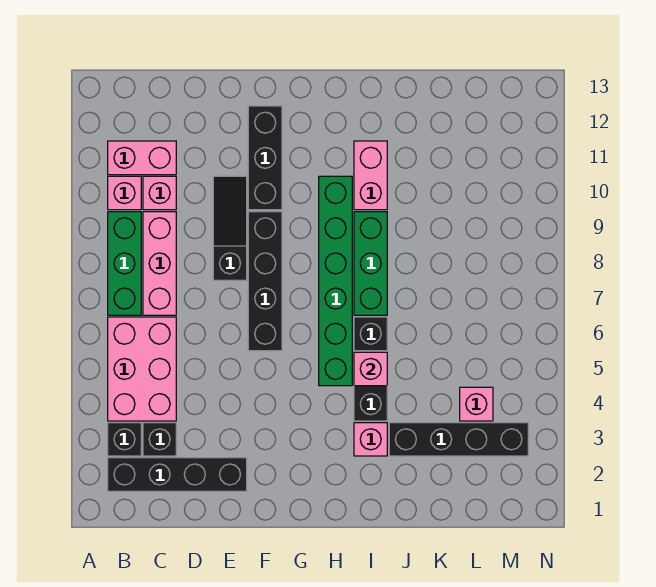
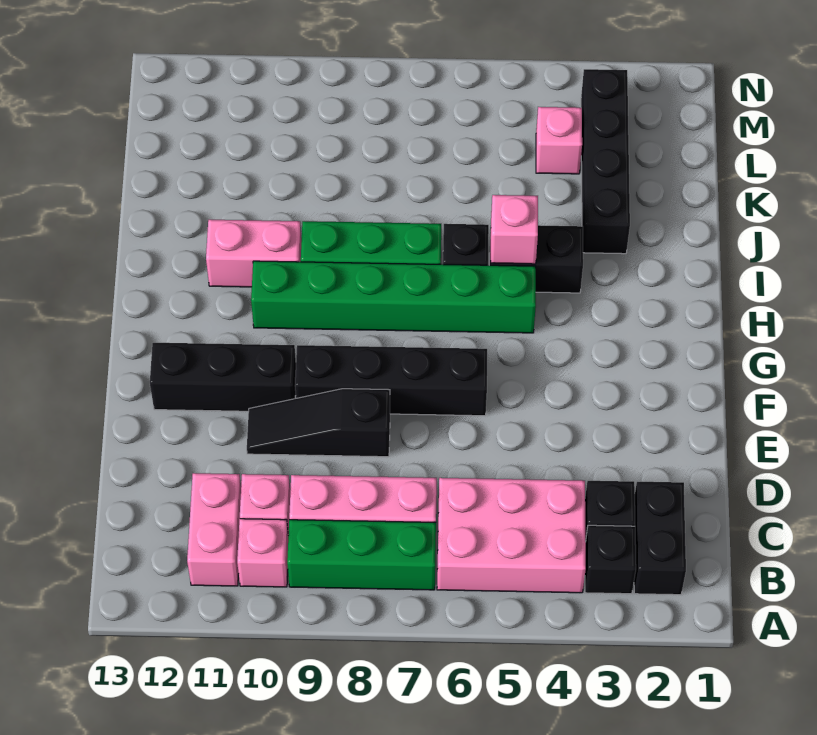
black brick B2:E2 level 1 -> black brick B2:C2 level 1
pink brick I3 level 1 -> none

